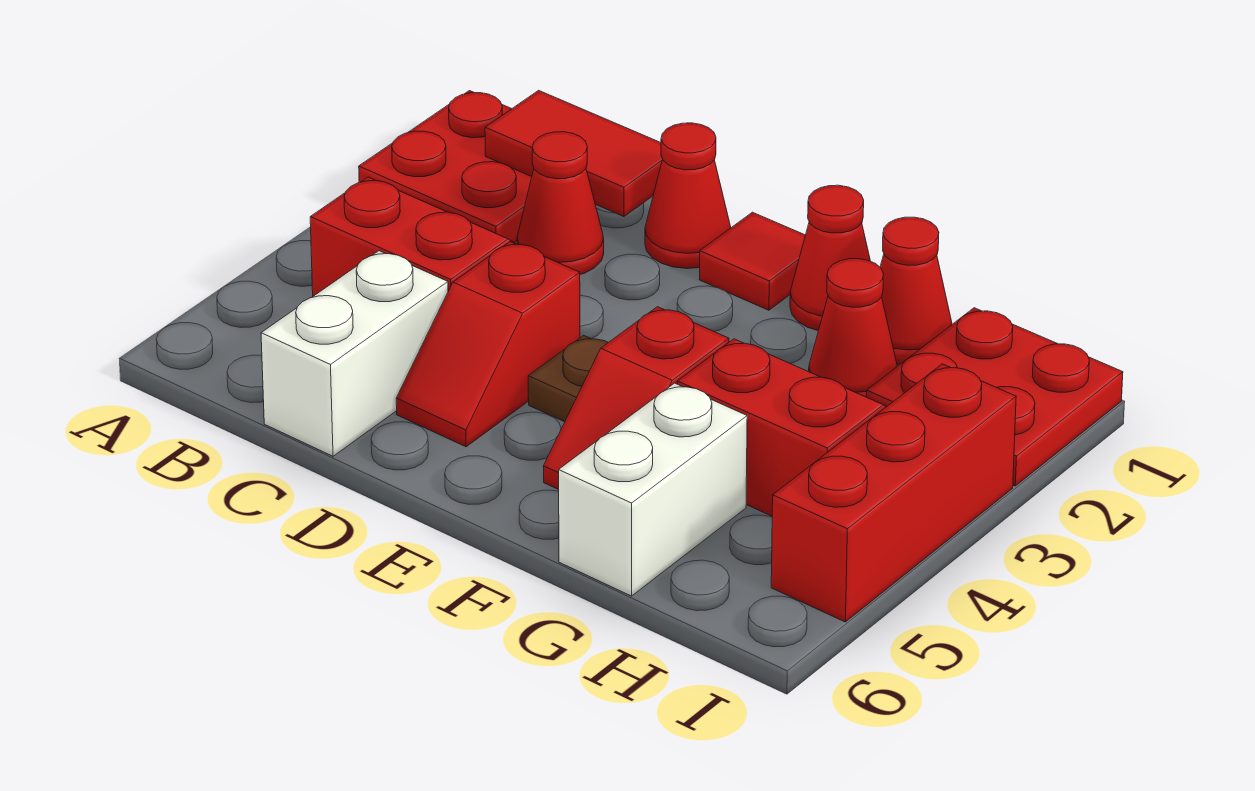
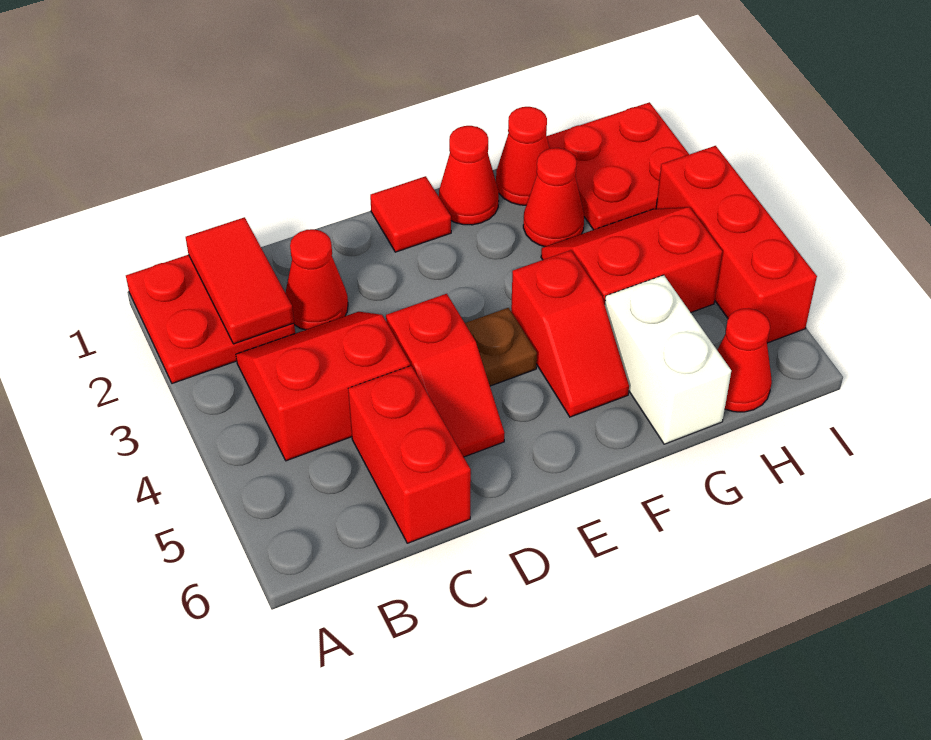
red tile B1:C1 level 2 -> red tile B1:B2 level 2
white brick C5:C6 level 1 -> red brick C5:C6 level 1
red cone D1 level 1 -> red cone H6 level 1

